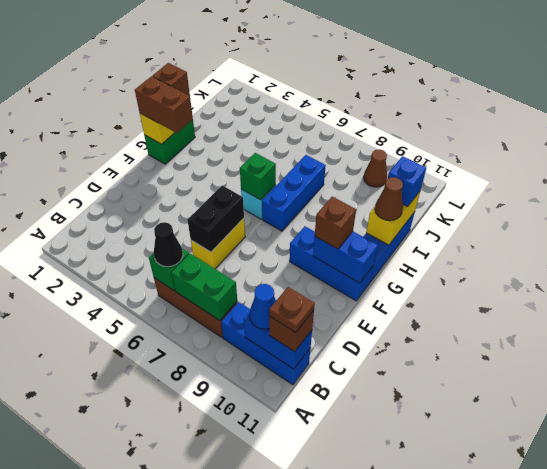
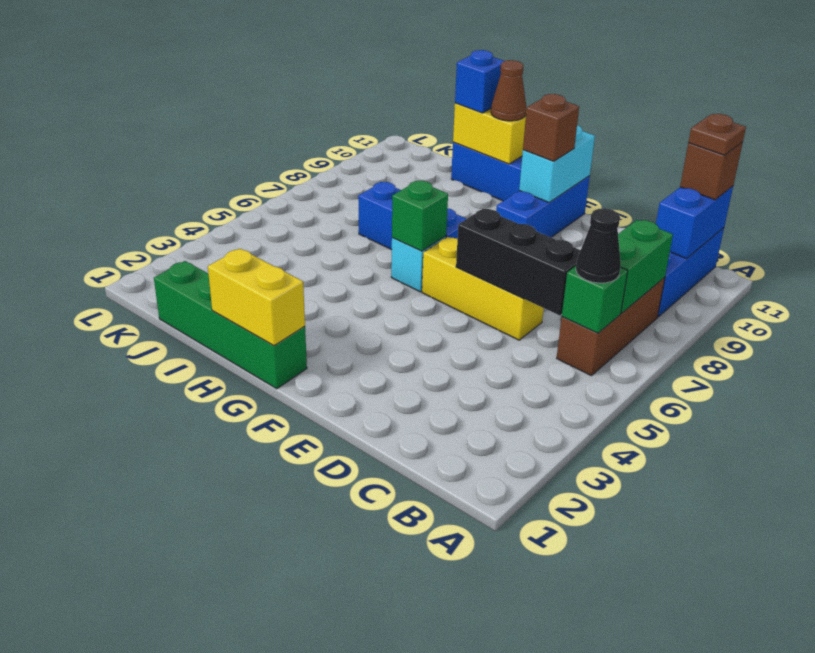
blue cone B10 level 3 -> none
yellow brick D6:E6 level 1 -> yellow brick D6:F6 level 1
black brick D6:E6 level 2 -> black brick C6:E6 level 2
blue brick F10:F11 level 2 -> cyan brick F10:F11 level 2
green brick G1:H1 level 1 -> green brick G1:J1 level 1
brown brick G1:G2 level 3 -> none
brown brick H1 level 3 -> none
brown cone K9 level 1 -> none

